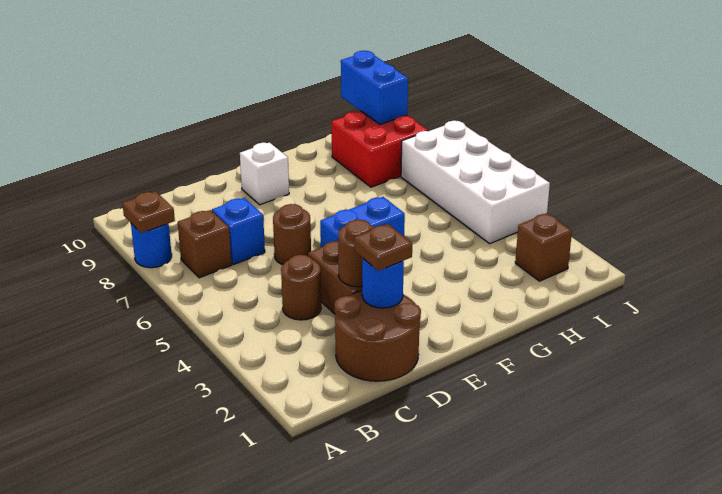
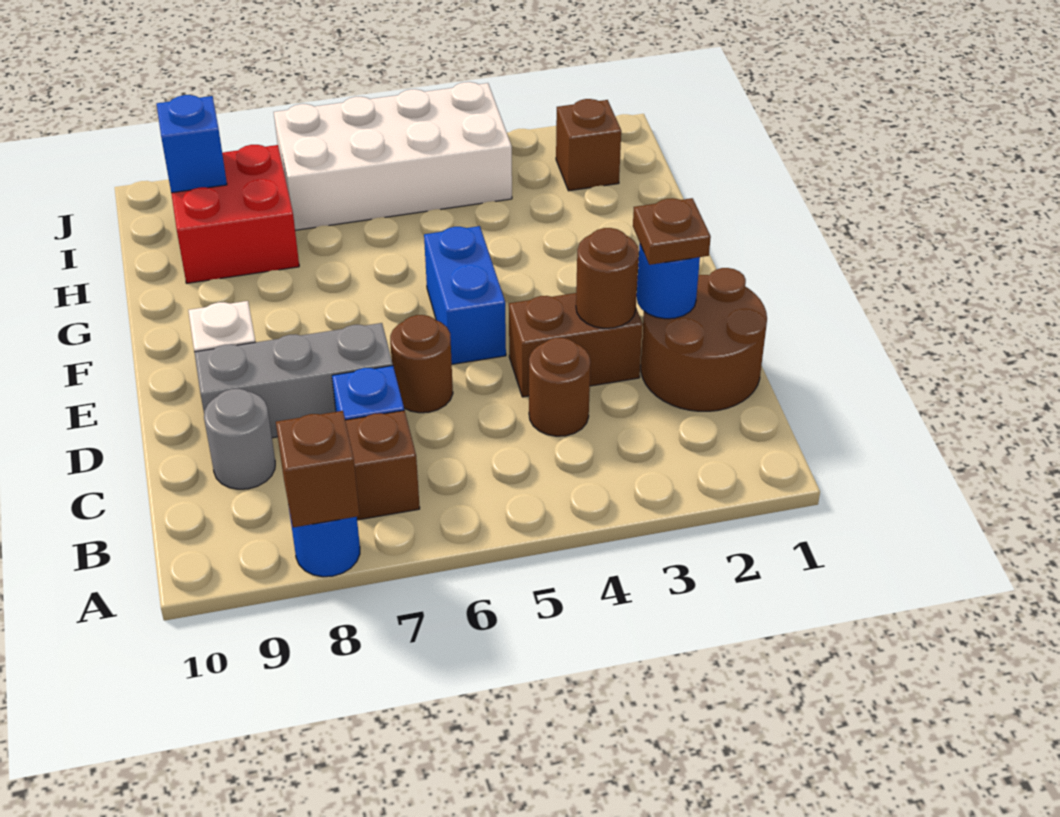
brown plate A8 level 2 -> brown brick A8 level 2
none -> grey round brick C9 level 1
none -> grey brick D7:D9 level 1
blue brick I9:I10 level 2 -> blue brick I9 level 2

